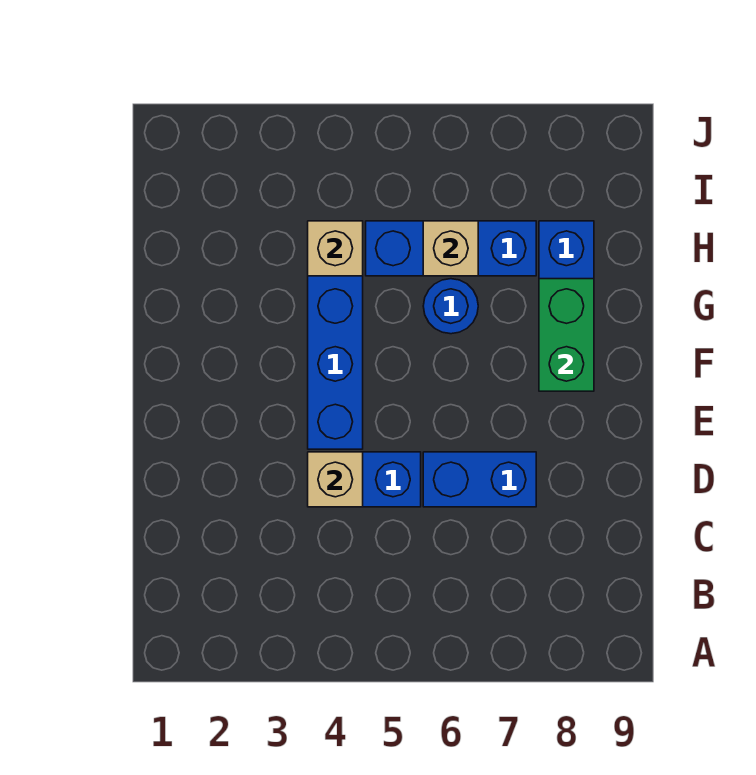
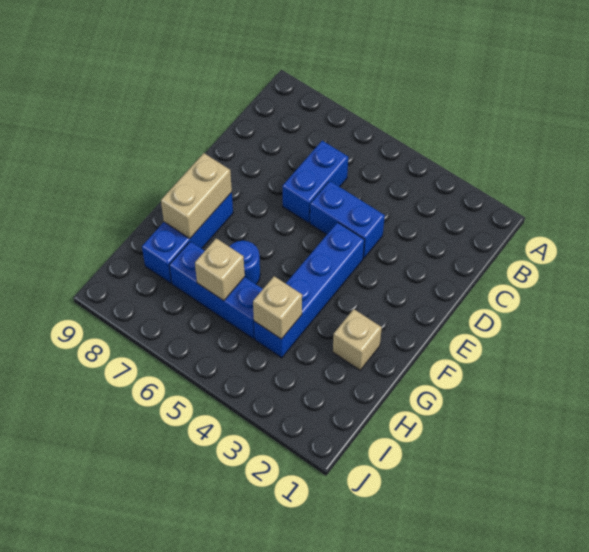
tan brick D4 level 2 -> tan brick G2 level 1
blue brick D6:D7 level 1 -> blue brick C6:D6 level 1
green brick F8:G8 level 2 -> tan brick F8:G8 level 2

